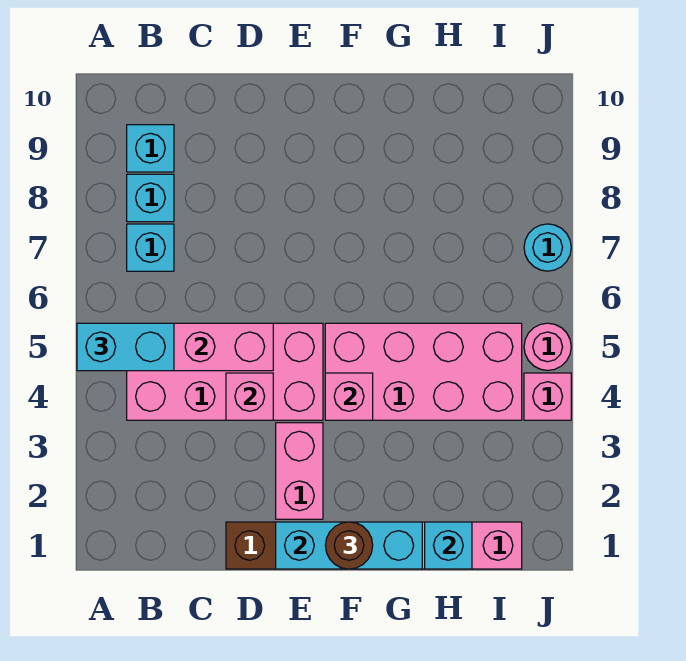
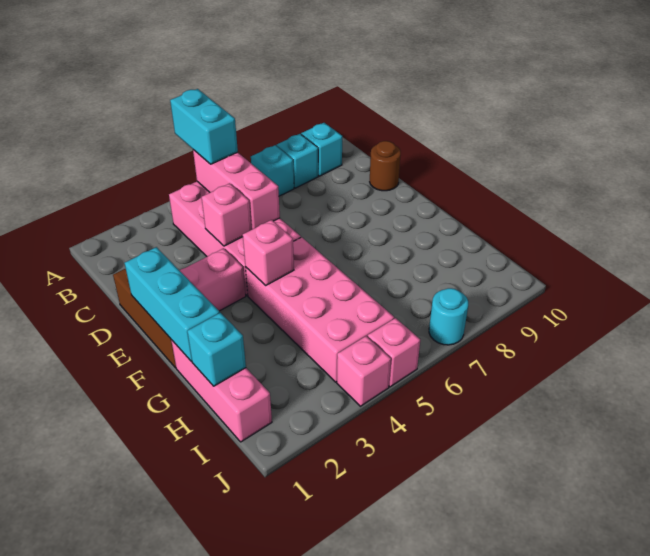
brown round brick F1 level 3 -> brown round brick D10 level 1
pink round brick J5 level 1 -> pink brick J5 level 1

